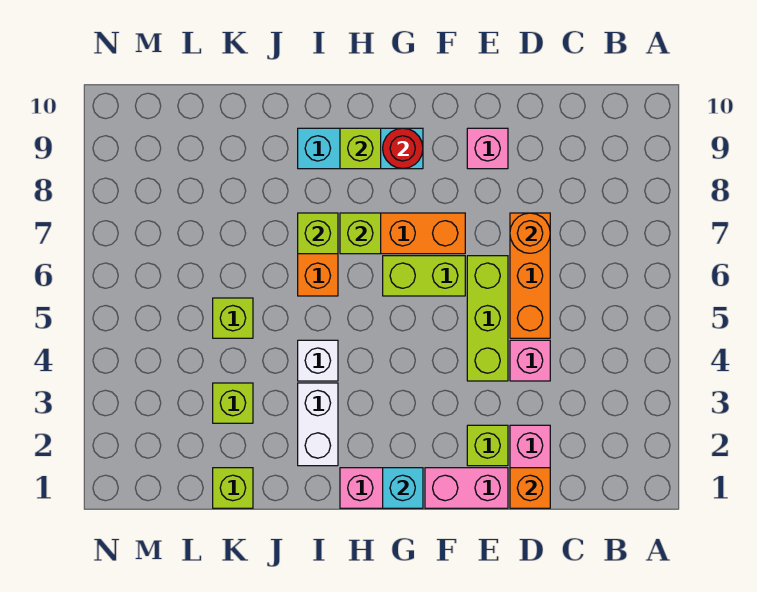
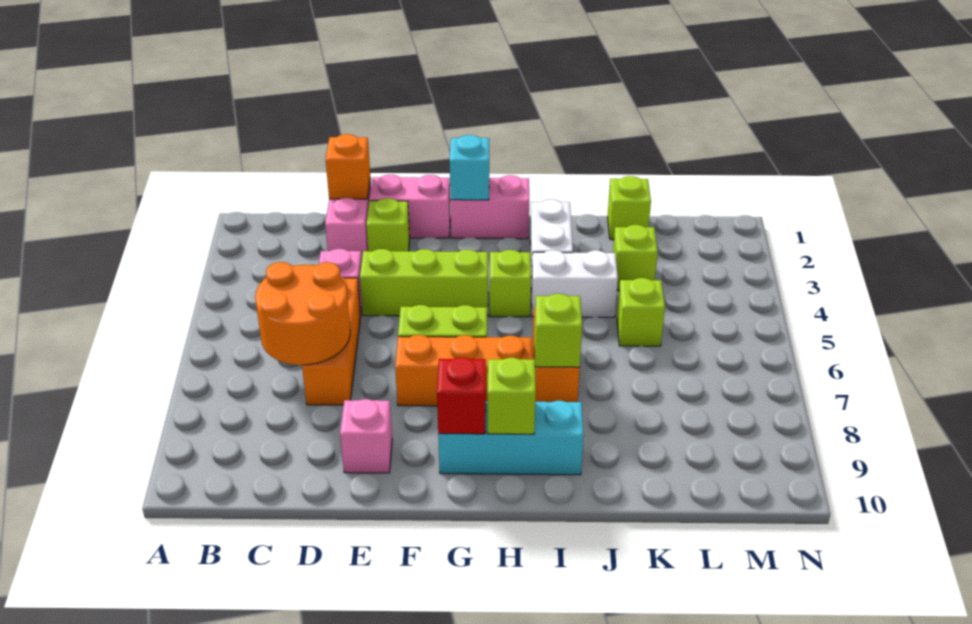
orange round brick D7 level 2 -> orange round brick C6:D7 level 2
lime brick E4:E6 level 1 -> lime brick E4:G4 level 1
red round brick G9 level 2 -> red brick G9 level 2
lime brick H7 level 2 -> lime brick H4 level 1
white brick I4 level 1 -> white brick I4:J4 level 1

